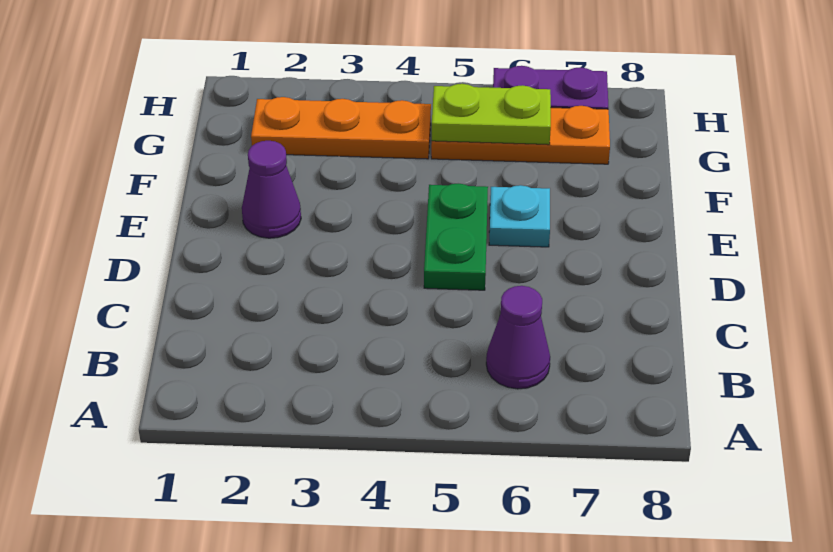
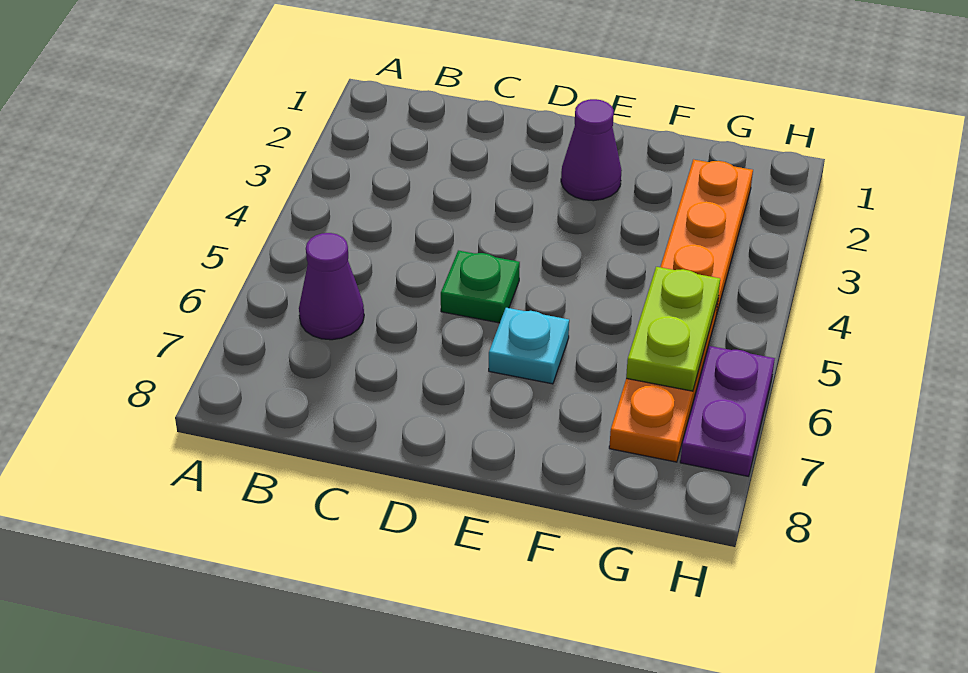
green plate D5:E5 level 1 -> green plate D5 level 1

